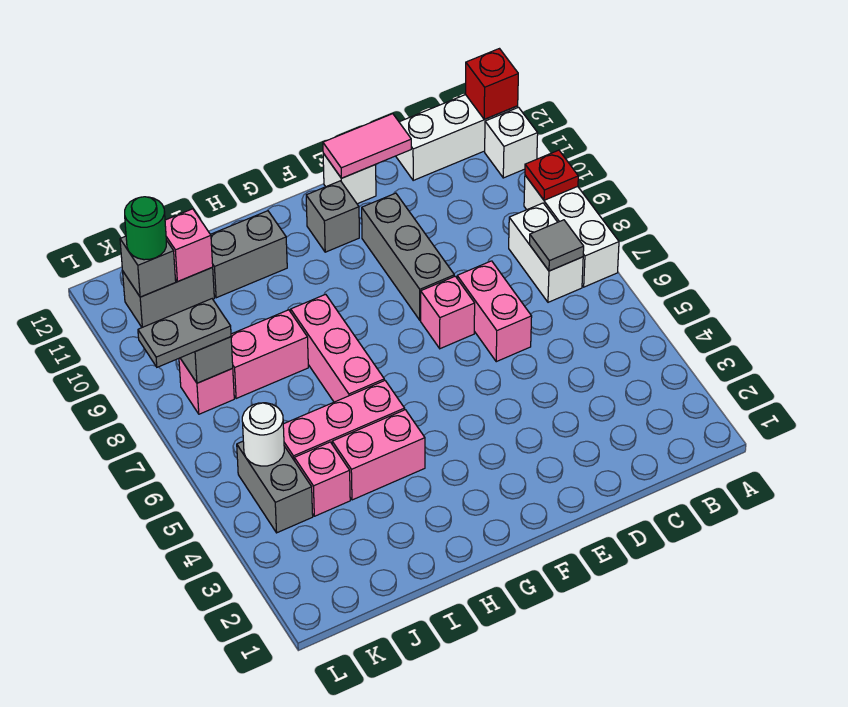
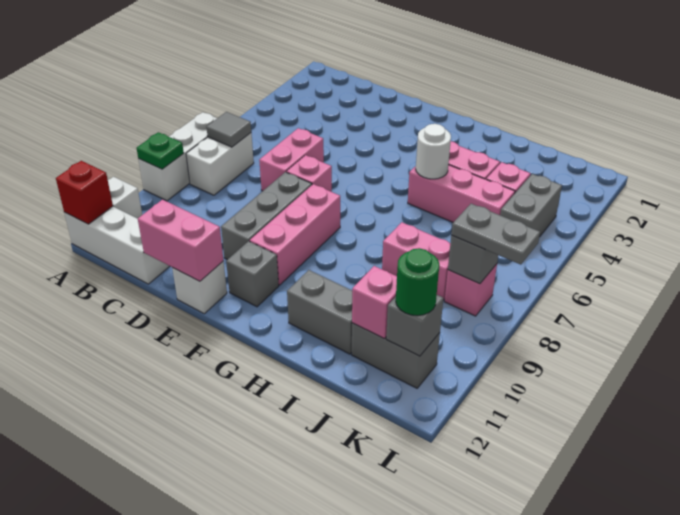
red plate A9 level 2 -> green plate A9 level 2
pink tile D12:E12 level 2 -> pink brick D12:E12 level 2
pink brick H6:H8 level 1 -> pink brick F8:F10 level 1
white round brick K5 level 2 -> white round brick H5 level 2

